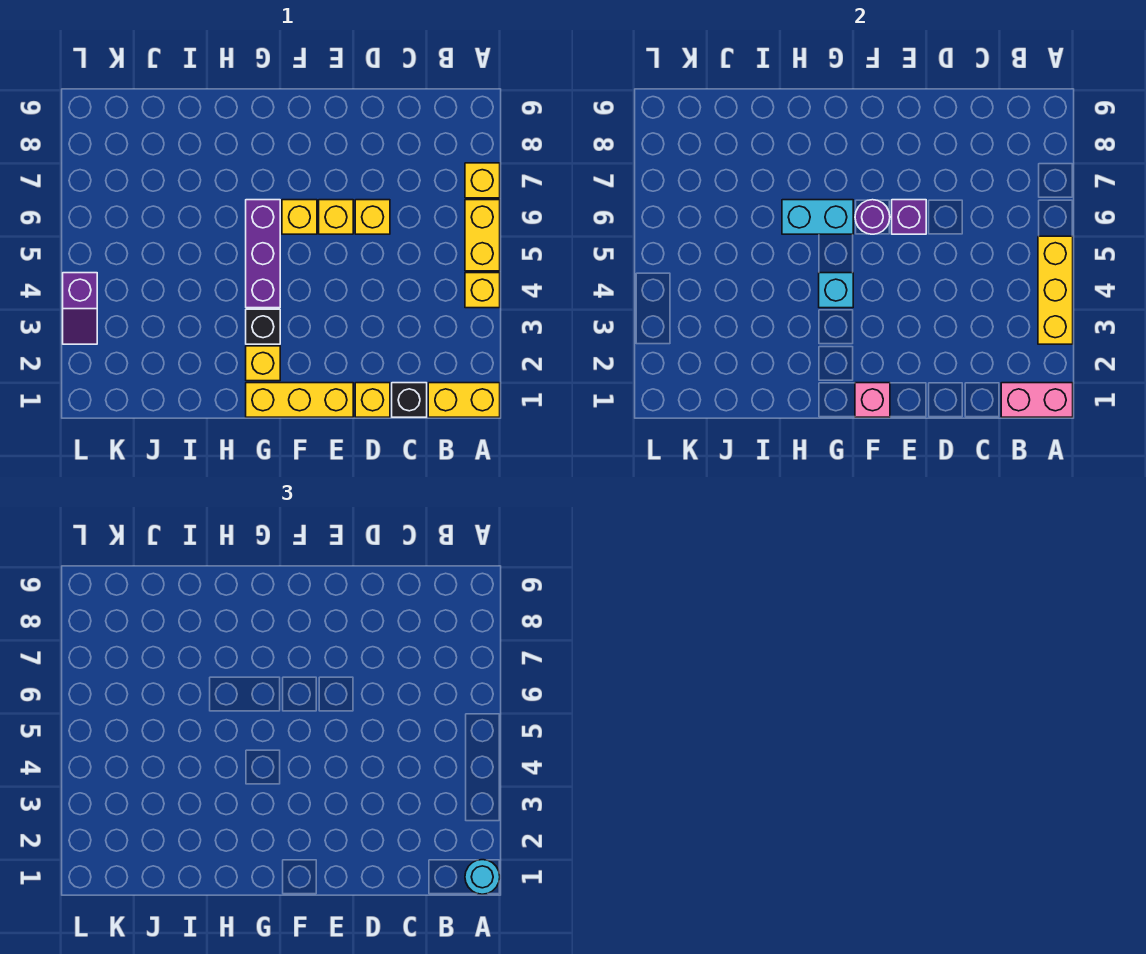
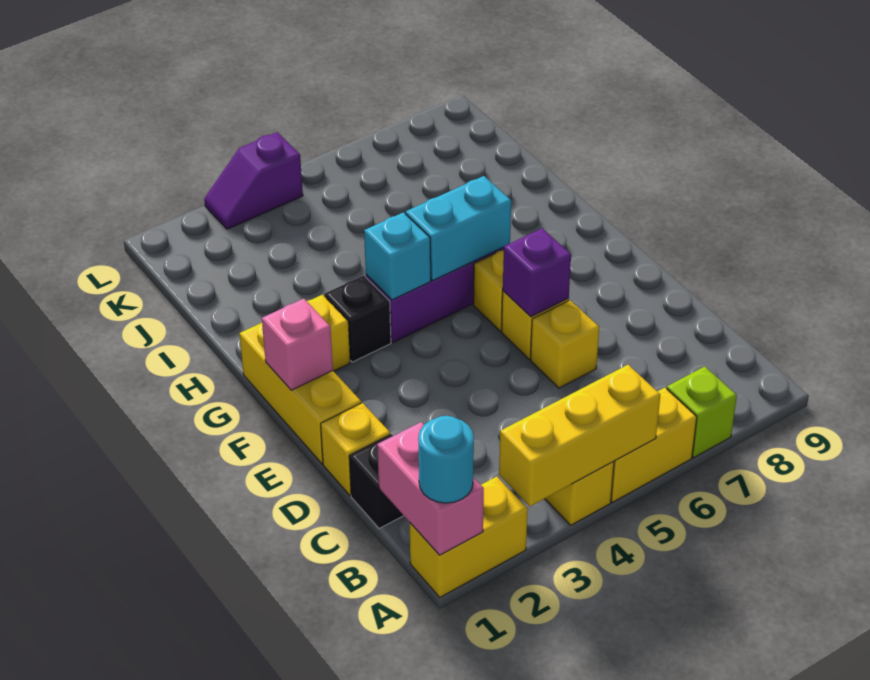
yellow brick A1:B1 level 1 -> yellow brick A1:A2 level 1
yellow brick A7 level 1 -> lime brick A7 level 1
purple round brick F6 level 2 -> none
cyan brick G6:H6 level 2 -> cyan brick G5:G6 level 2

